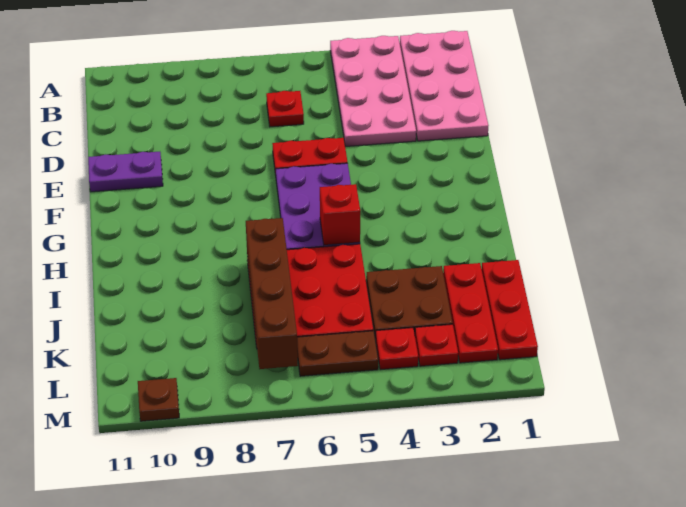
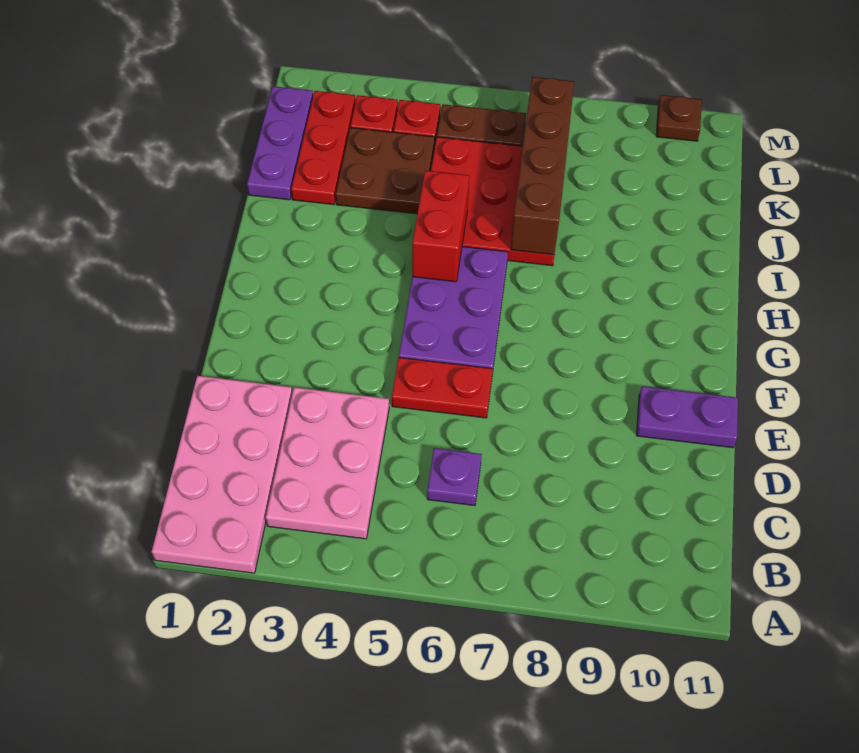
pink plate A3:D4 level 1 -> pink plate B3:D4 level 1
red plate C6 level 1 -> purple plate C6 level 1
red brick H5 level 2 -> red brick H5:I5 level 2
red plate J1:L1 level 1 -> purple plate J1:L1 level 1

